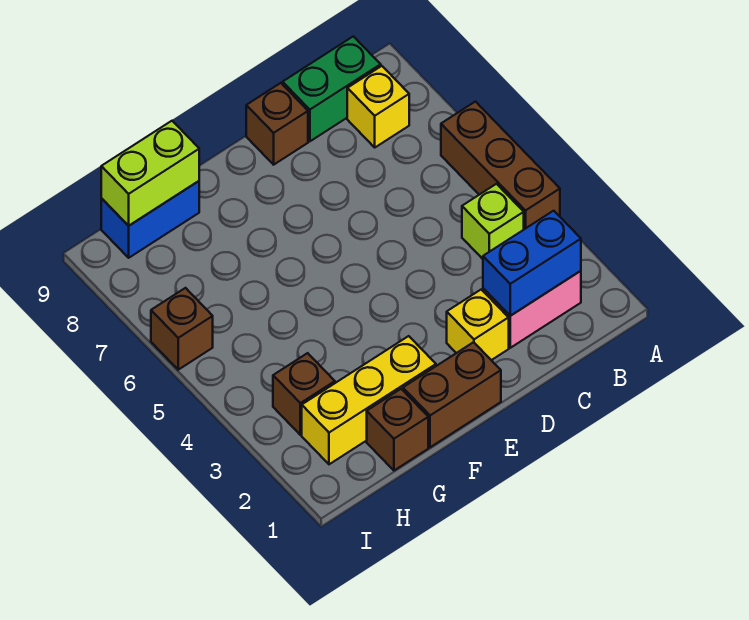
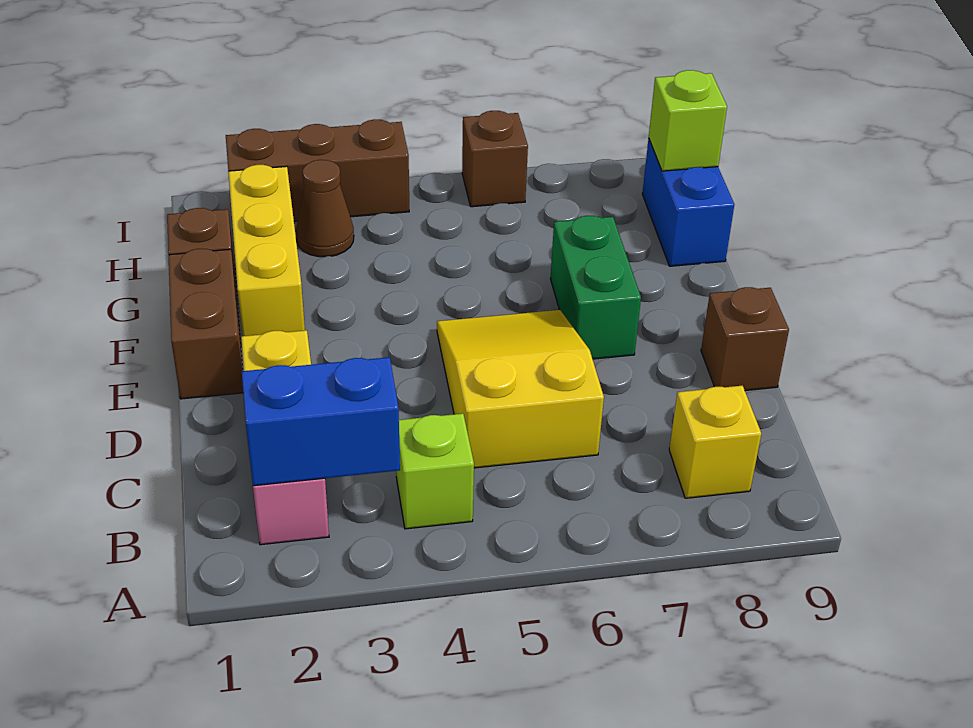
brown brick A4:A6 level 1 -> brown brick I2:I4 level 1
blue brick B2:C2 level 2 -> blue brick B2:B3 level 2
green brick B9:C9 level 1 -> green brick E7:F7 level 1
none -> yellow slope C5:E6 level 1 top C
lime brick G9:H9 level 2 -> lime brick H9 level 2
brown brick H3 level 1 -> brown cone H3 level 1

